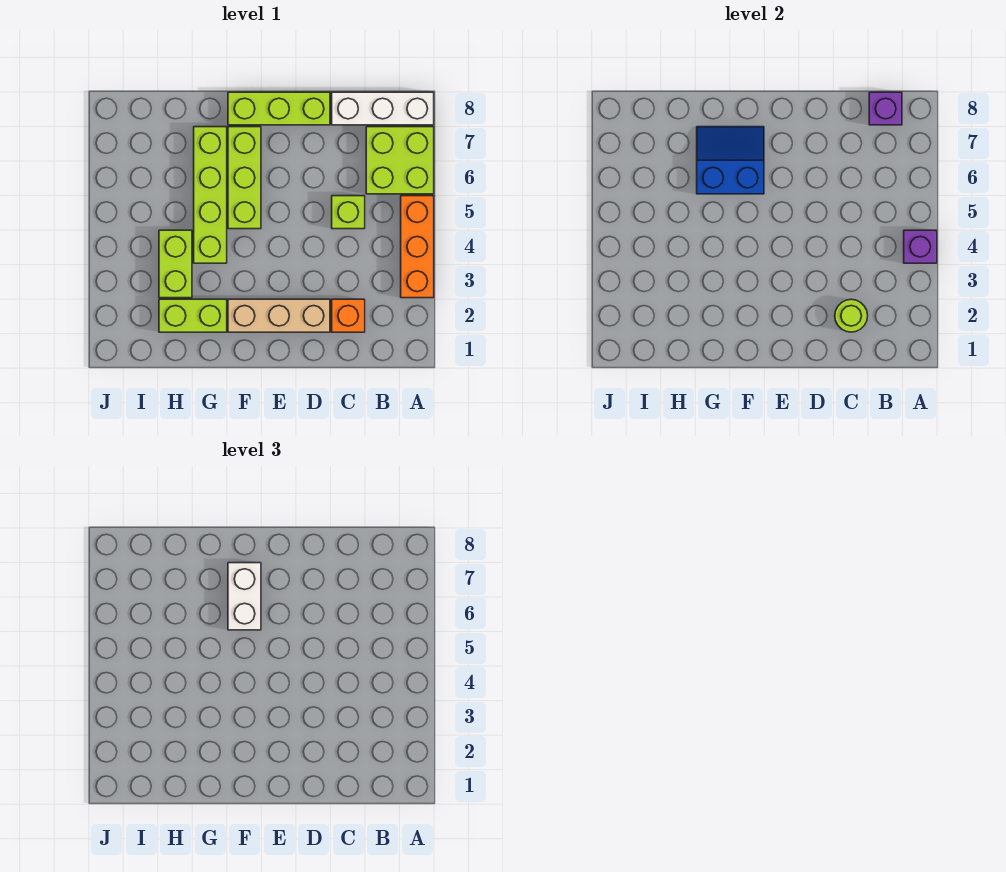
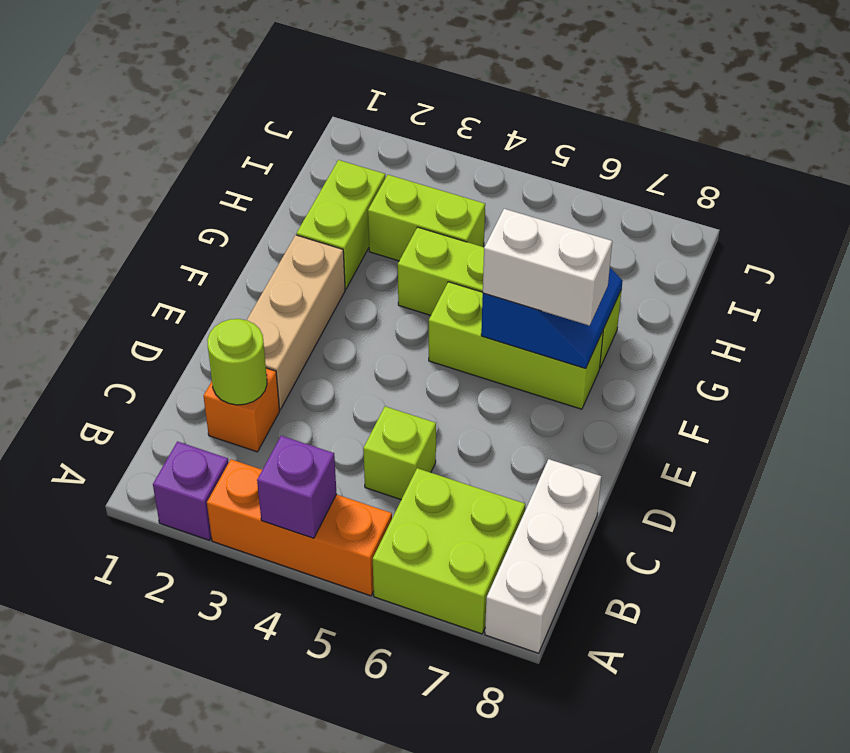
purple brick B8 level 2 -> purple brick A2 level 1
lime brick D8:F8 level 1 -> none

